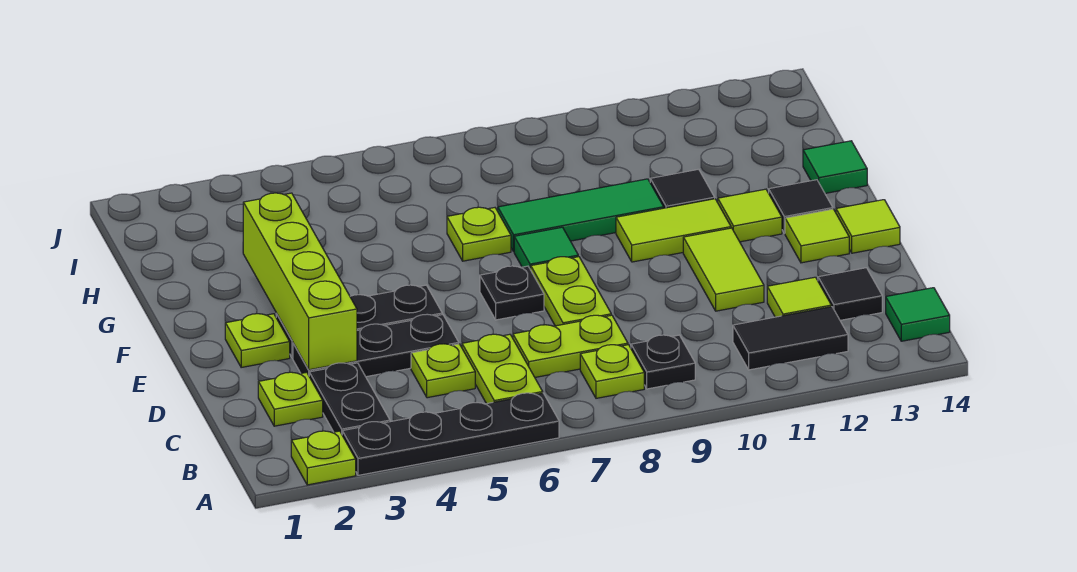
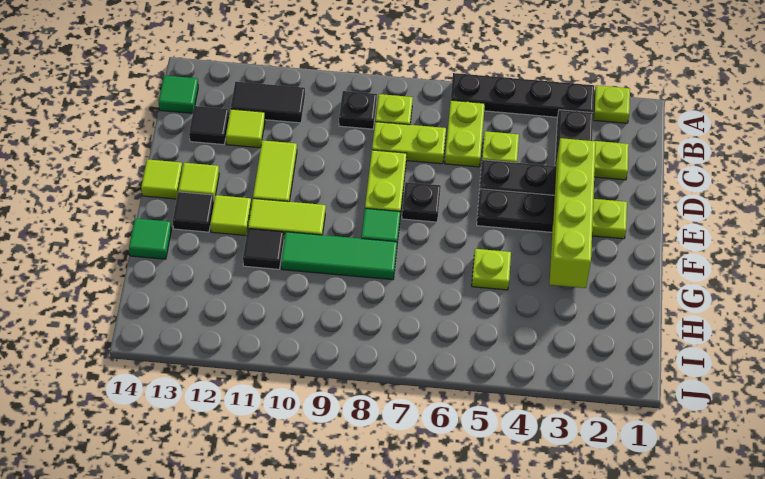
lime plate G7 level 1 -> lime plate G5 level 1

